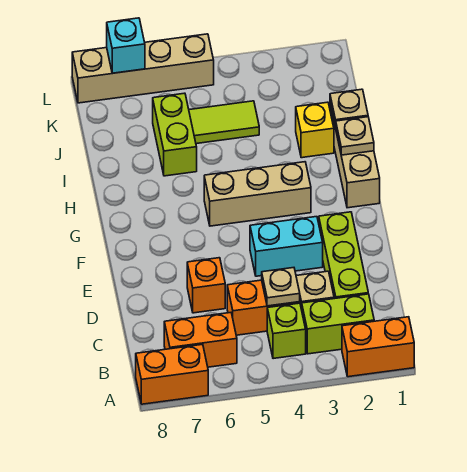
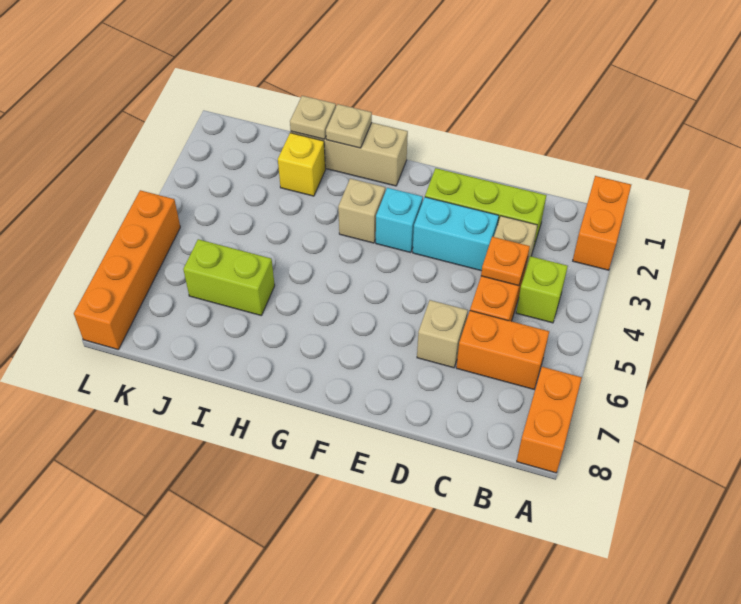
lime brick B2:B3 level 1 -> none
orange brick B6:B7 level 1 -> orange brick B6:C6 level 1
tan plate C4 level 2 -> orange plate C4 level 2
orange brick D6 level 1 -> tan brick D6 level 1
cyan brick E3:E4 level 1 -> cyan brick D3:E3 level 1
tan brick G3:G5 level 1 -> tan brick G3 level 1
lime tile J4:J5 level 1 -> none
tan brick L5:L8 level 1 -> orange brick L5:L8 level 1
cyan brick L7 level 2 -> cyan brick F3 level 1

